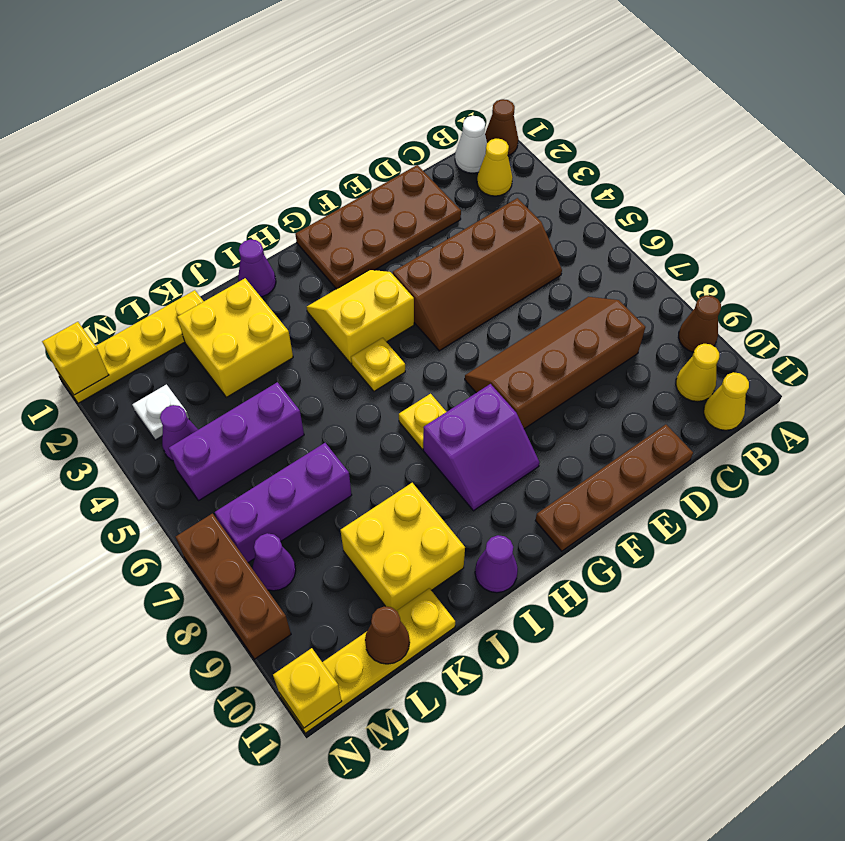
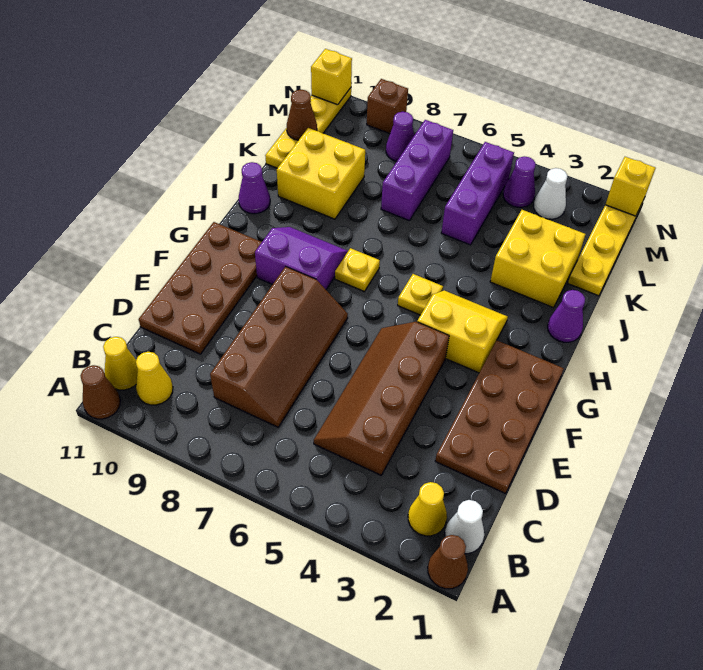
brown cone A9 level 1 -> brown cone A11 level 1
brown plate D11:G11 level 1 -> brown plate D10:G11 level 1
yellow slope G3:H4 level 1 top 4 -> yellow slope G3:H4 level 1 top G
purple slope G8:H9 level 1 top 8 -> purple slope G8:H9 level 1 top G
white plate M3 level 1 -> white cone M3 level 1
brown brick N7:N9 level 1 -> brown brick N9 level 1

